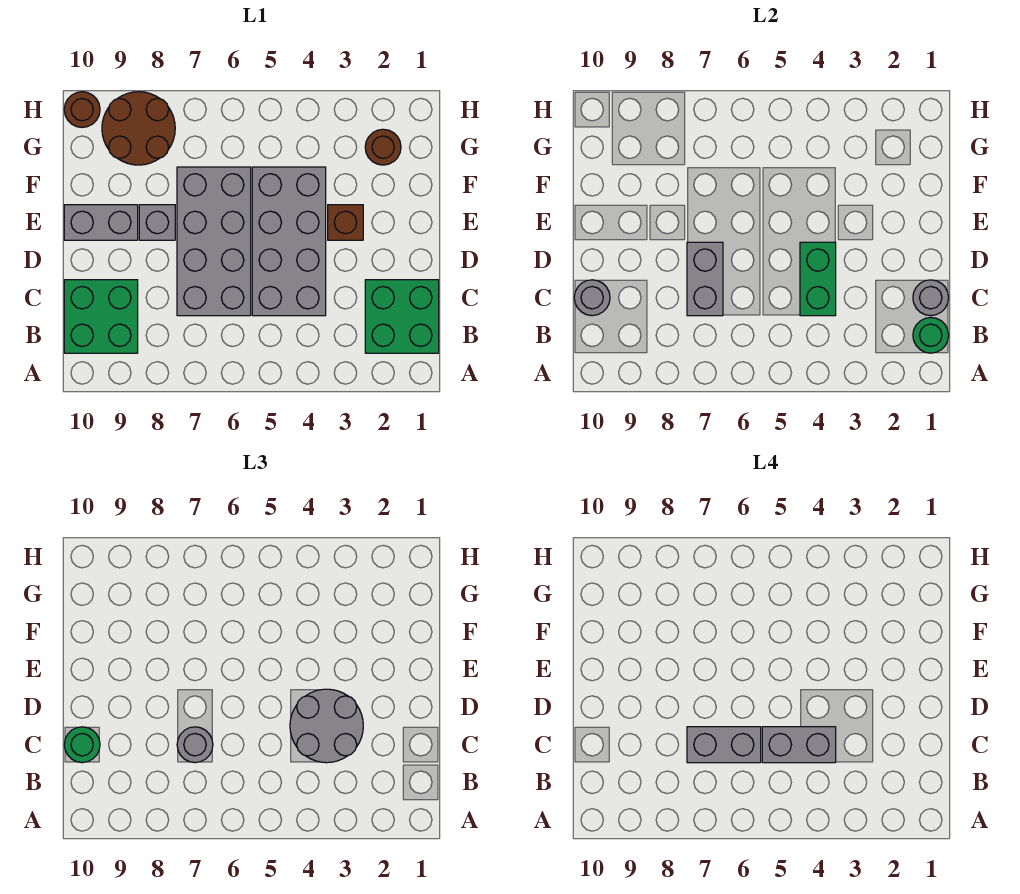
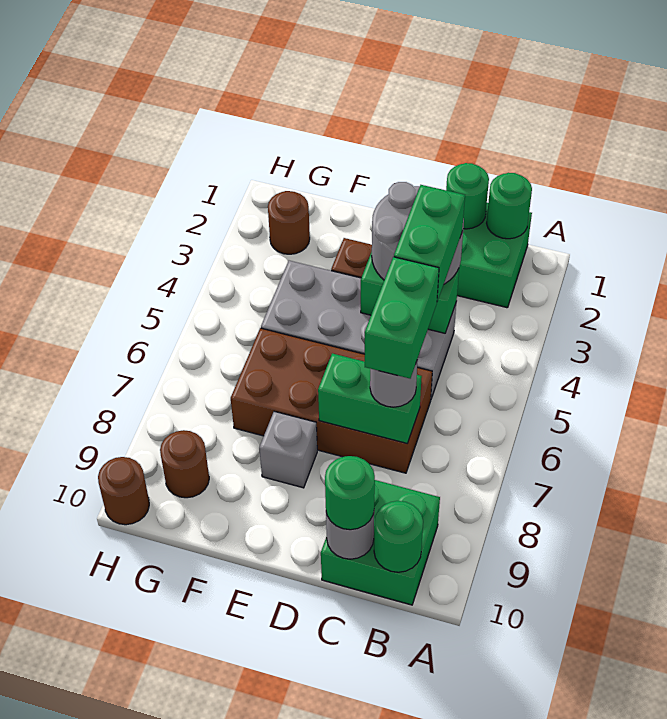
none -> green round brick B10 level 2
grey round brick C1 level 2 -> green round brick C1 level 2
grey brick C4:C5 level 4 -> green brick C4:C5 level 4
grey brick C6:F7 level 1 -> brown brick C6:F7 level 1
grey brick C6:C7 level 4 -> green brick C6:C7 level 4
grey brick C7:D7 level 2 -> green brick C7:D7 level 2
grey brick E9:E10 level 1 -> none
brown round brick G8:H9 level 1 -> brown round brick G9 level 1

